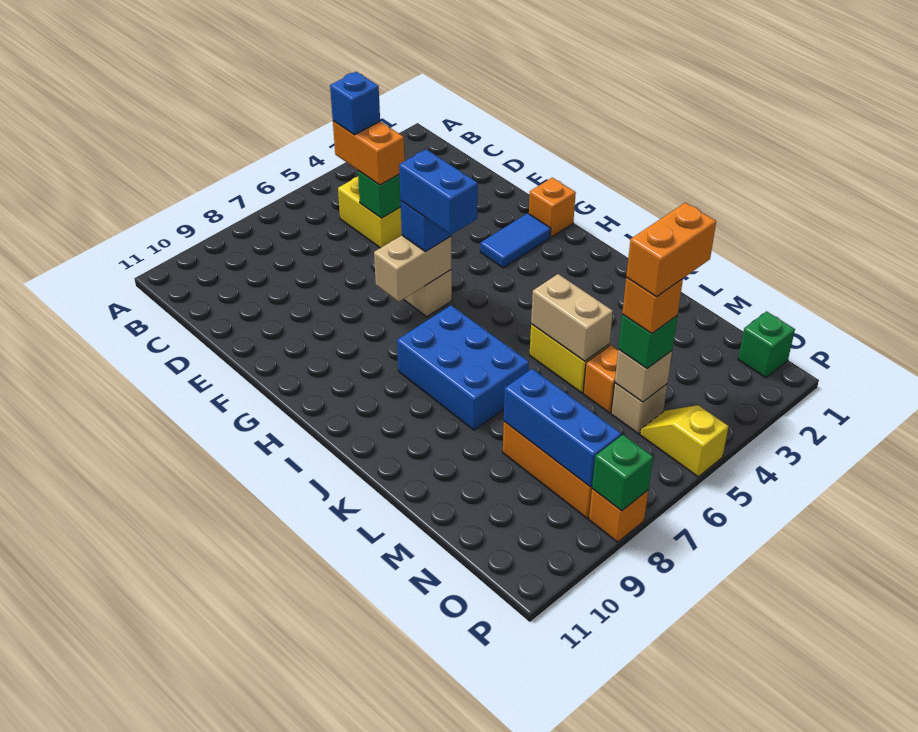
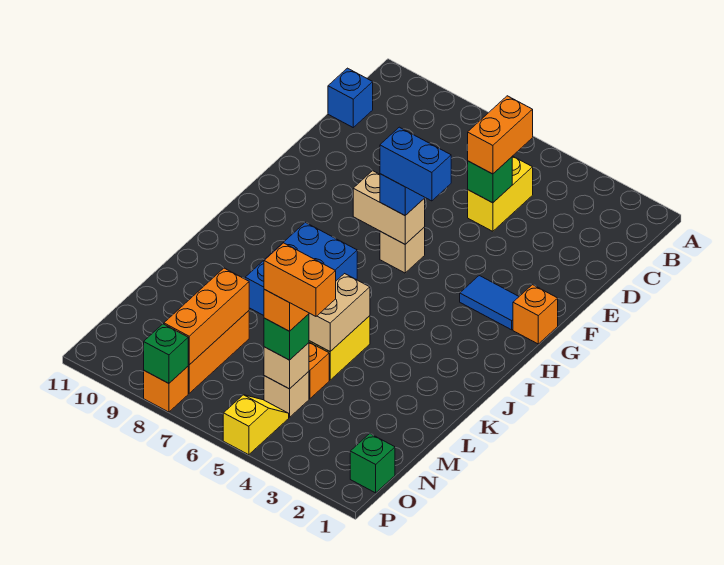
blue brick C5 level 4 -> blue brick C11 level 1
blue brick G6:H6 level 4 -> blue brick G5:G6 level 4
blue brick M8:O8 level 2 -> orange brick M8:O8 level 2

